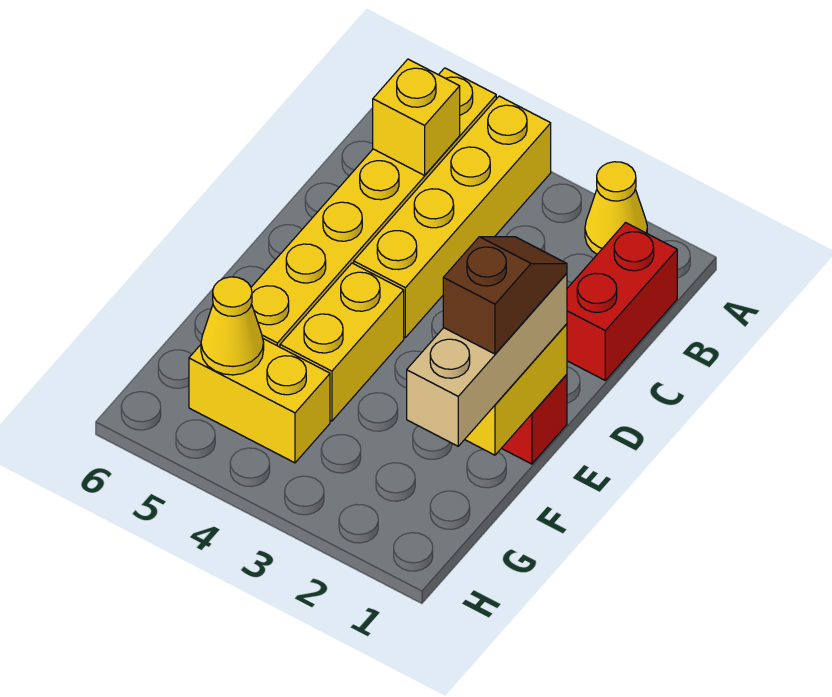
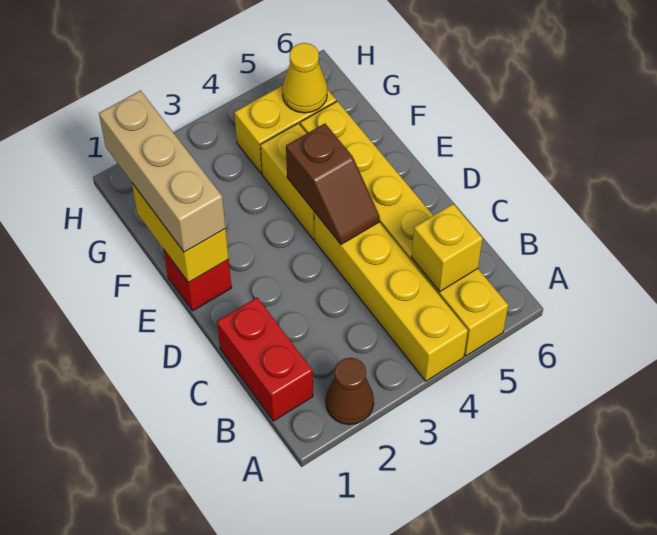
yellow cone A2 level 1 -> brown cone A2 level 1
brown slope E1:F1 level 4 top F -> brown slope D4:E4 level 2 top E

